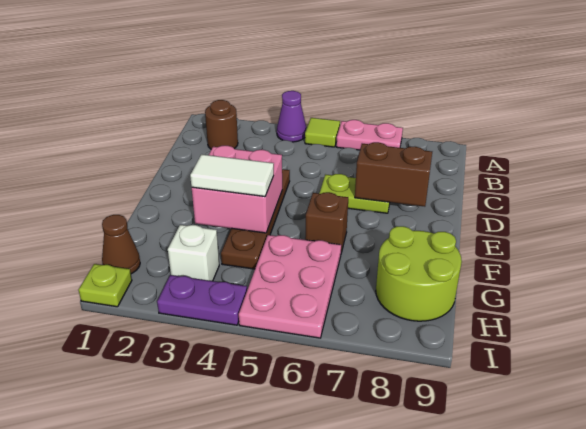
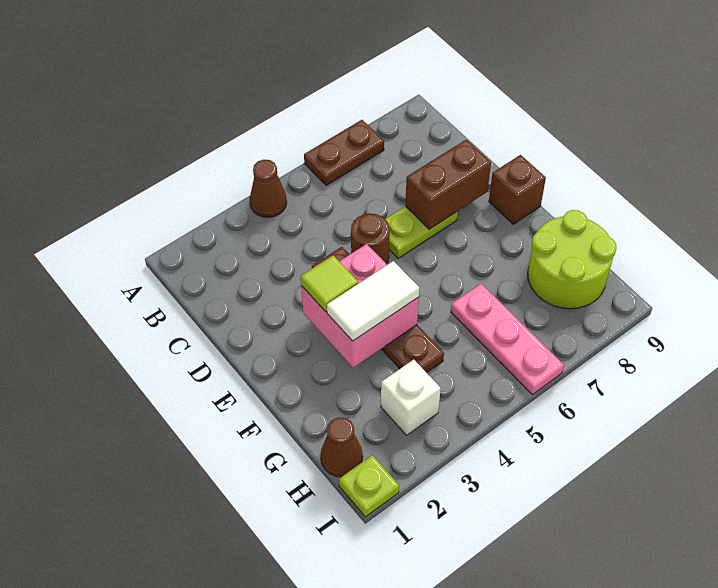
purple cone A4 level 1 -> brown cone A4 level 1
lime tile A5 level 1 -> lime tile E3 level 3
pink plate A6:A7 level 1 -> brown plate A6:A7 level 1
brown round brick B2 level 1 -> brown round brick D5 level 1
brown brick F6 level 1 -> brown brick E9 level 1
pink plate G5:I6 level 1 -> pink plate G6:I6 level 1
purple plate I3:I4 level 1 -> none

